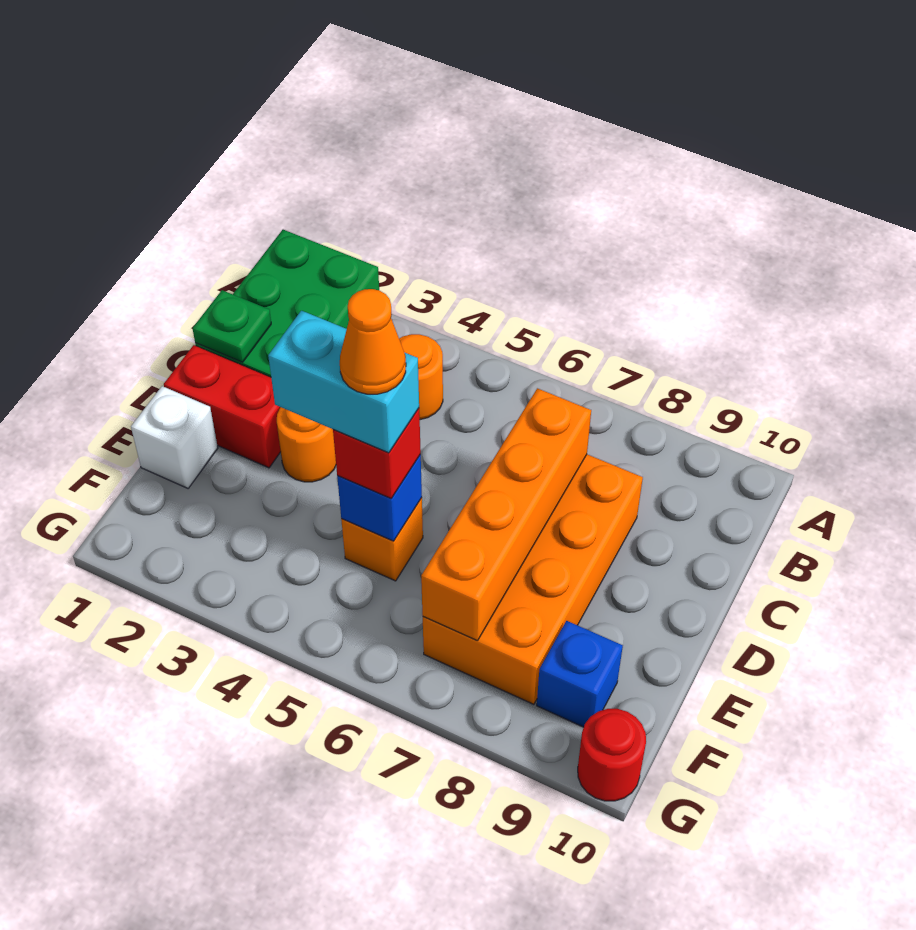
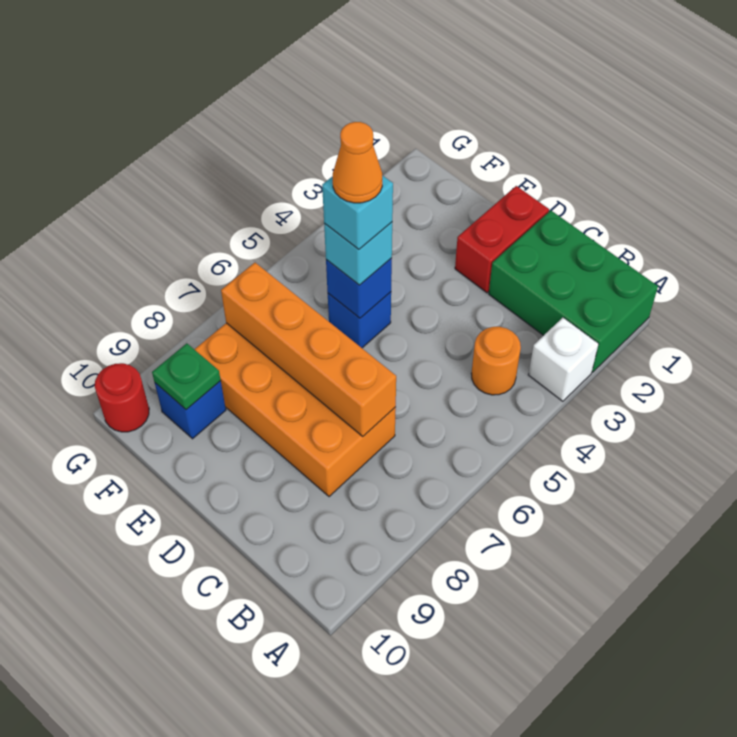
green plate C1 level 2 -> green plate F9 level 2
orange round brick D3 level 1 -> none
white brick E1 level 1 -> white brick A3 level 1
cyan brick E4:E5 level 4 -> cyan brick E5 level 4
orange brick E5 level 1 -> blue brick E5 level 1
red brick E5 level 3 -> cyan brick E5 level 3

